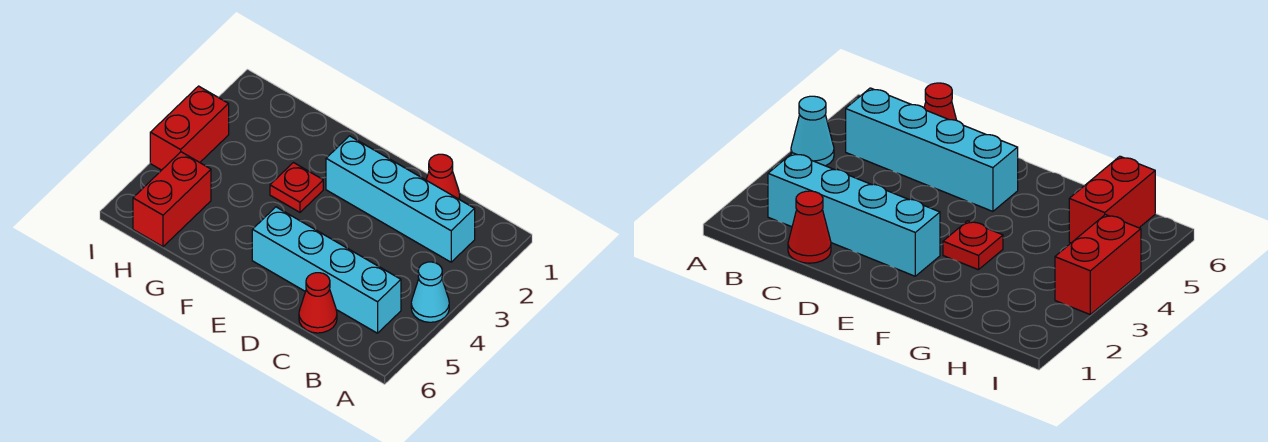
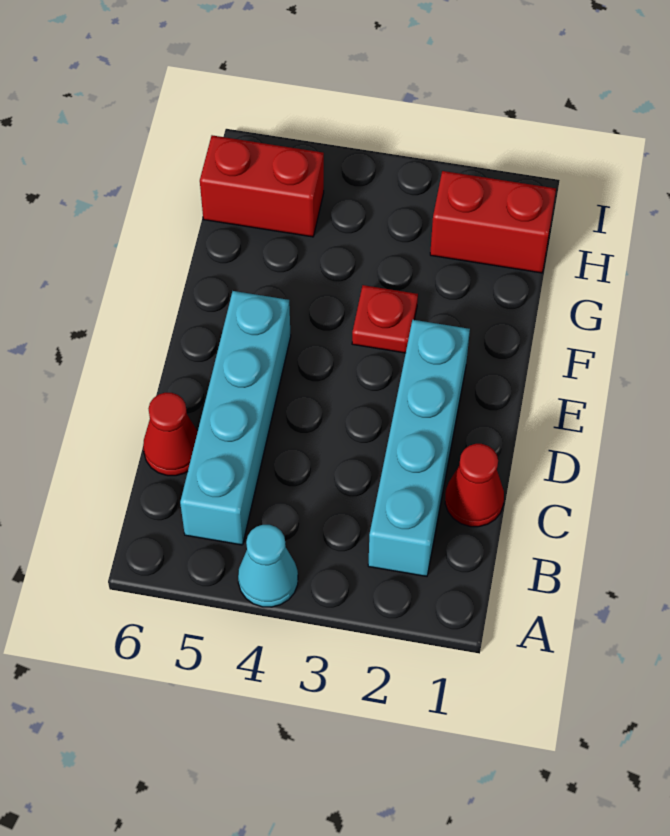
red brick I3:I4 level 1 -> red brick H1:H2 level 1

